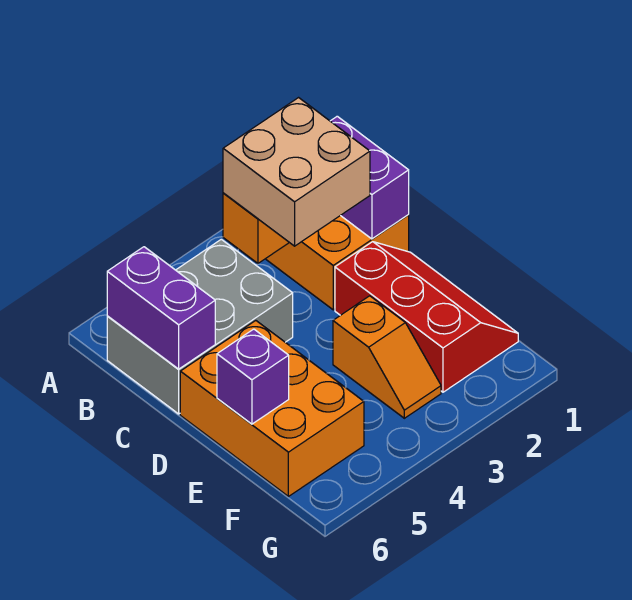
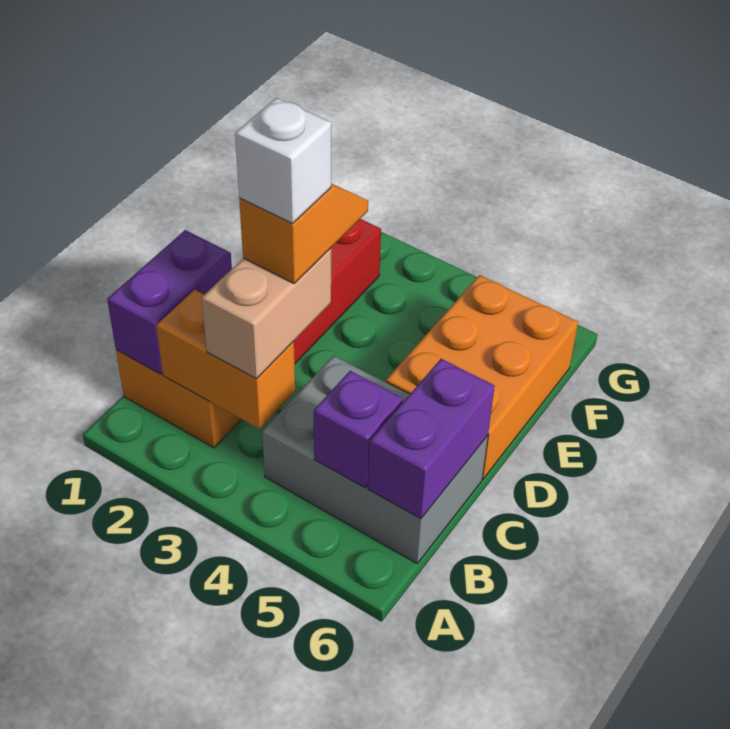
tan brick B2:C3 level 3 -> tan brick B3:C3 level 3
none -> white brick C3 level 5
orange slope E3:F3 level 1 top E -> orange slope C3:D3 level 4 top C
purple brick E6 level 2 -> purple brick B5 level 2

